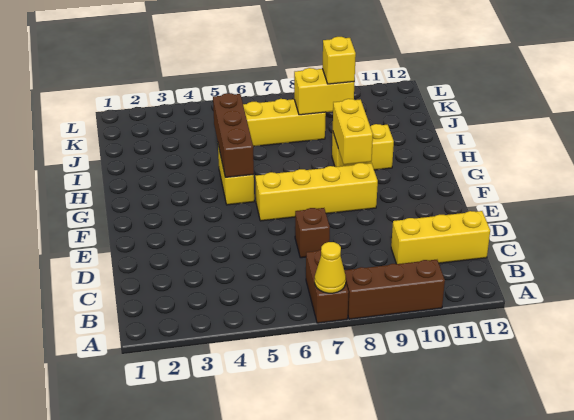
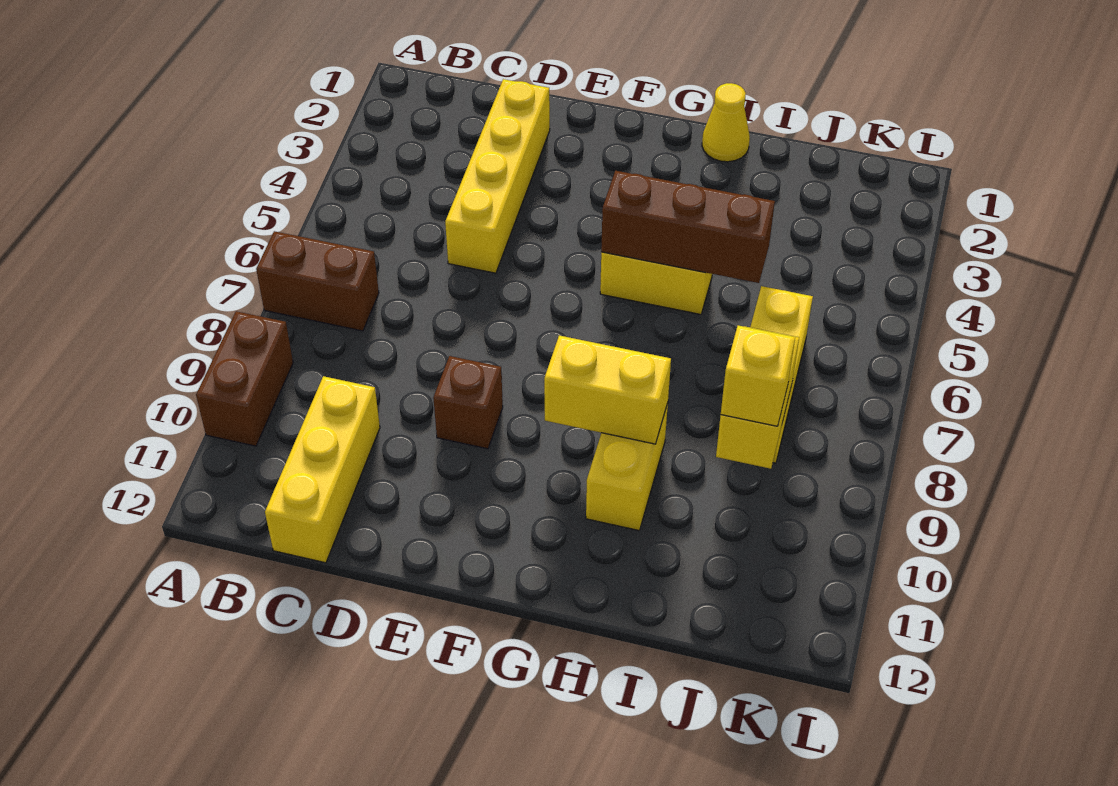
yellow cone A7 level 2 -> yellow cone H1 level 1
brown brick A8:A10 level 1 -> brown brick A9:A10 level 1
brown brick D7 level 1 -> brown brick E9 level 1
yellow brick F6:F9 level 1 -> yellow brick D2:D5 level 1

